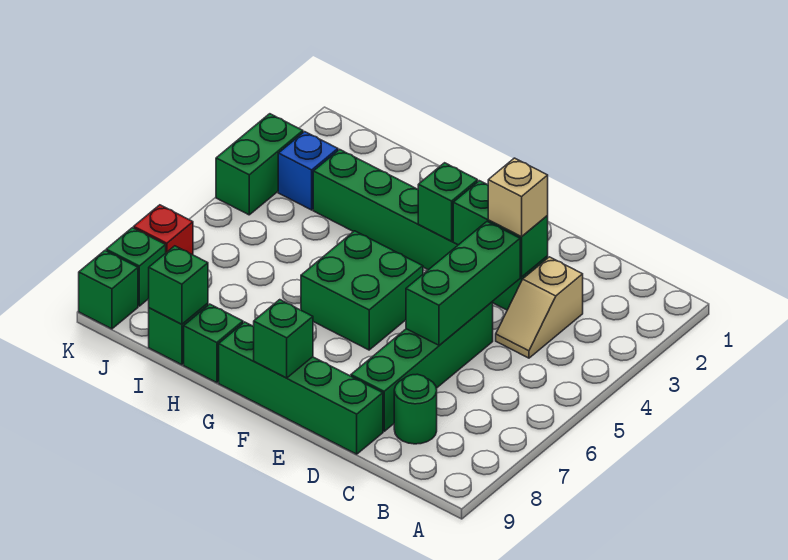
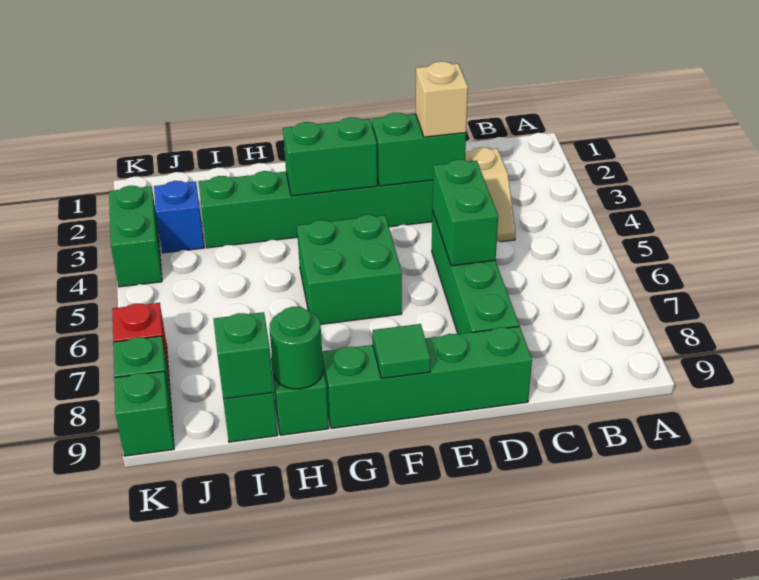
green round brick C8 level 1 -> green round brick H9 level 2
green brick D4:D6 level 2 -> green brick D5:D6 level 2
green brick F3 level 2 -> green brick F3:G3 level 2
green brick F9 level 2 -> green tile F9 level 2

